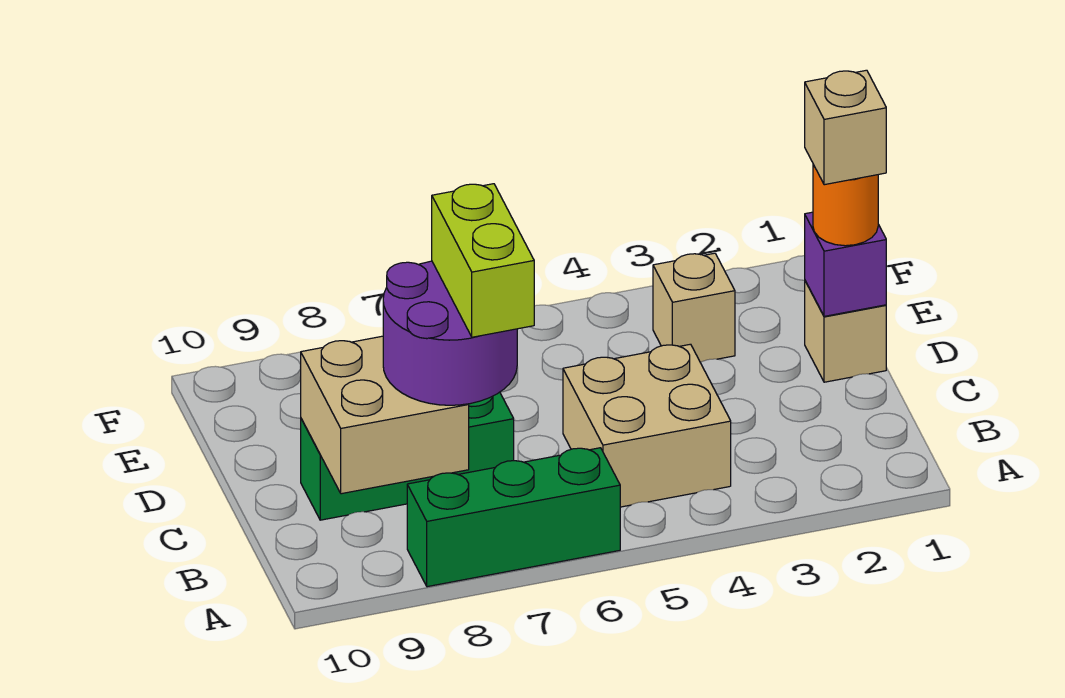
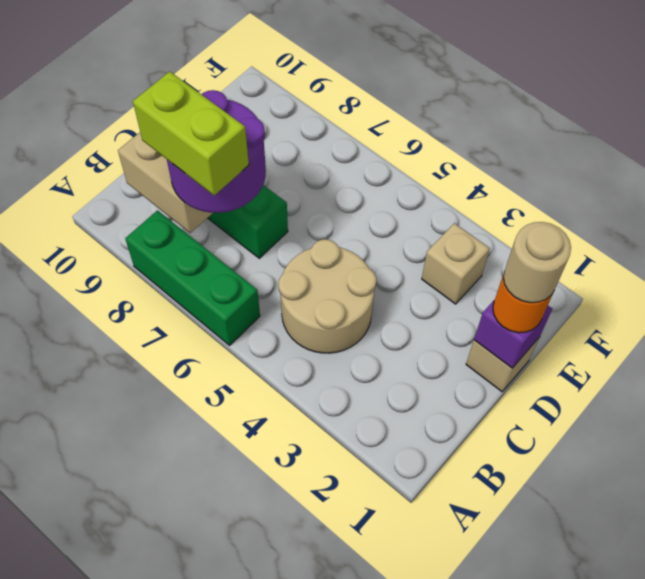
tan brick B4:C5 level 1 -> tan round brick B4:C5 level 1
lime brick B7:C7 level 4 -> lime brick B7:B8 level 4
tan brick D1 level 4 -> tan round brick D1 level 4

